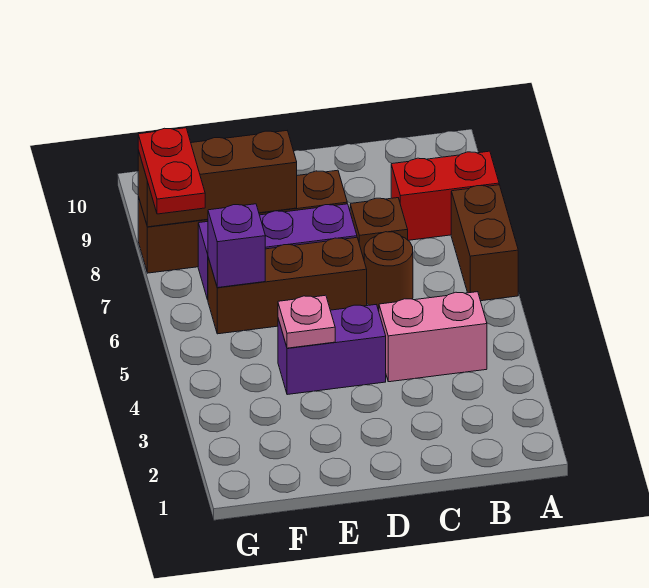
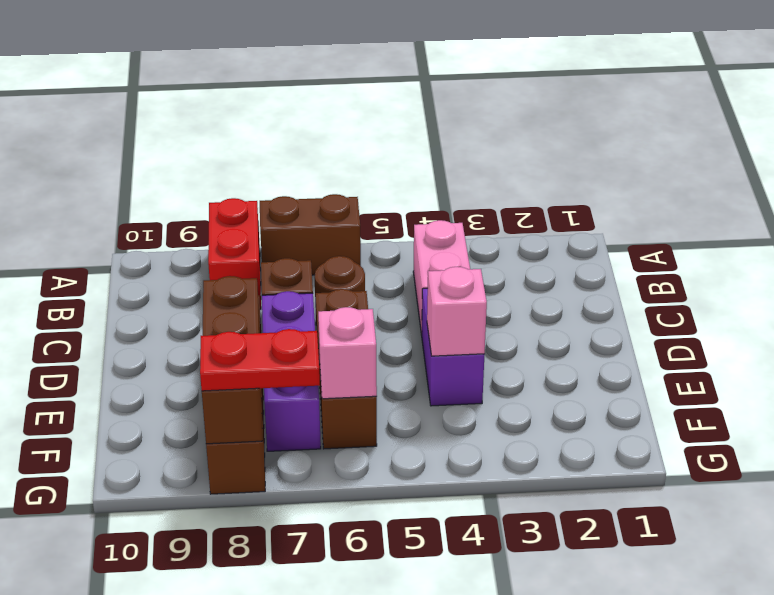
pink plate E4 level 2 -> pink brick E4 level 2
purple brick F6 level 2 -> pink brick F6 level 2

